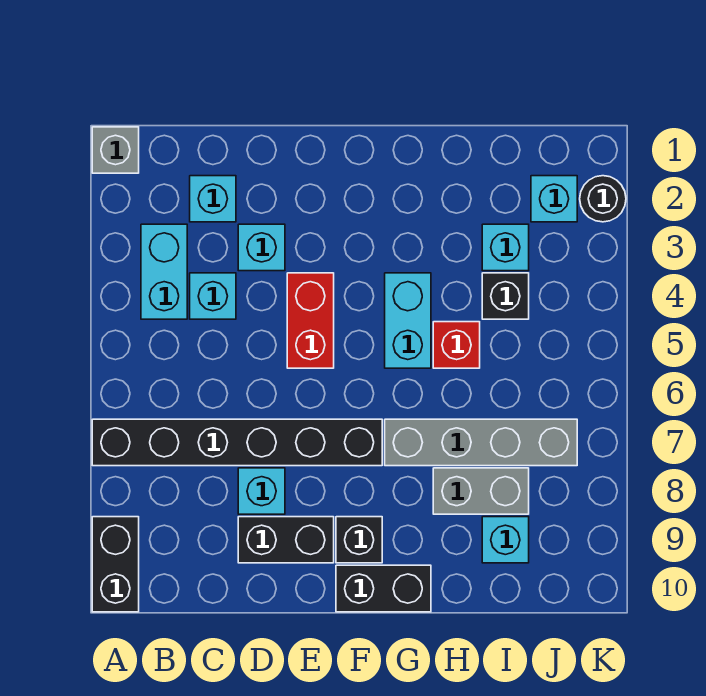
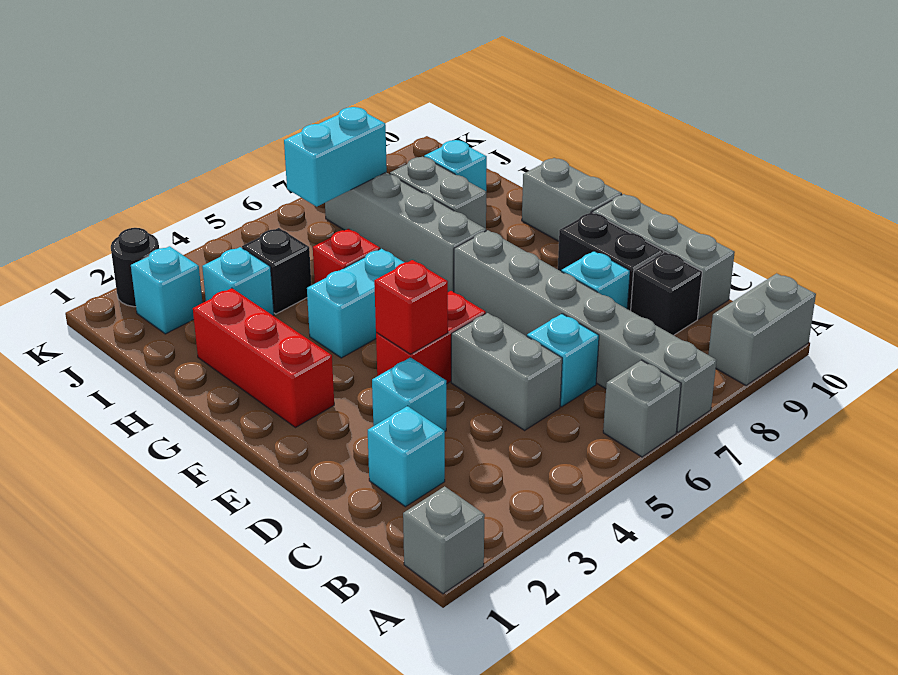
none -> grey brick A6 level 1
black brick A7:F7 level 1 -> grey brick A7:F7 level 1
black brick A9:A10 level 1 -> grey brick A9:A10 level 1
cyan brick B3:B4 level 1 -> cyan brick J6:J7 level 2
cyan brick C4 level 1 -> cyan brick C6 level 1
none -> grey brick C5:D5 level 1
none -> grey brick C10:E10 level 1
none -> red brick E4 level 2
none -> red brick F2:H2 level 1
black brick F9 level 1 -> black brick C9 level 1
black brick F10:G10 level 1 -> grey brick F10:G10 level 1

